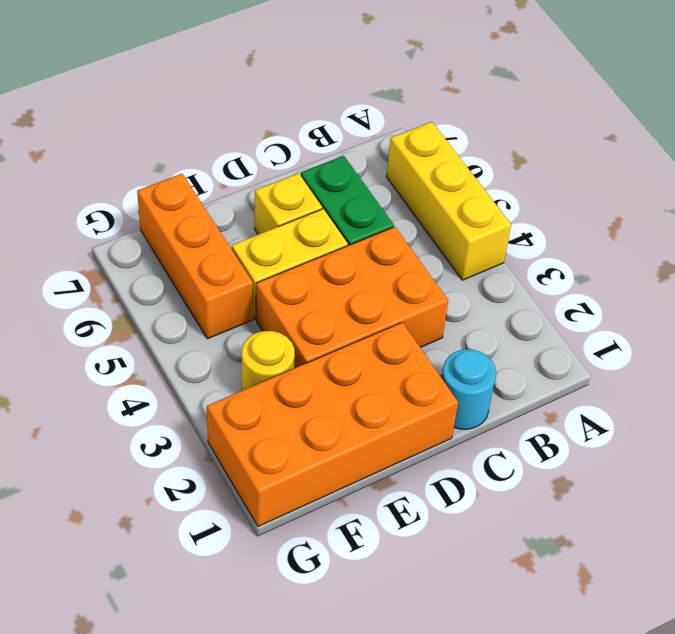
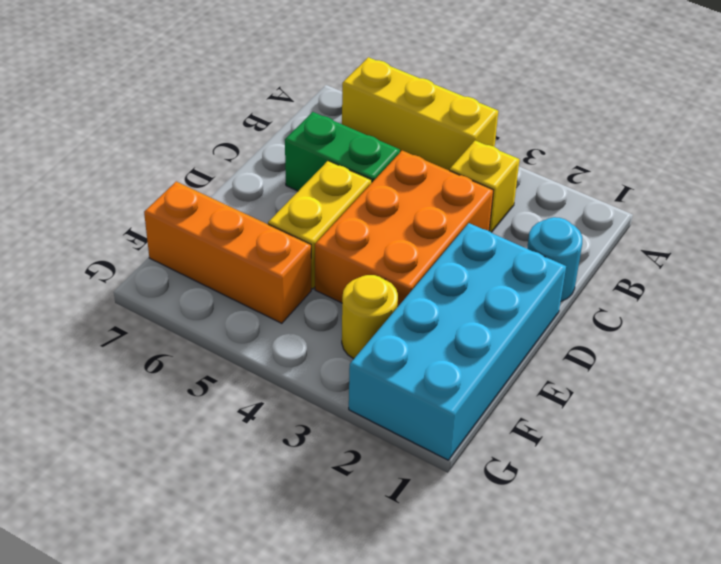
orange brick D1:G2 level 1 -> cyan brick D1:G2 level 1
yellow brick D6 level 1 -> yellow brick B3 level 1

